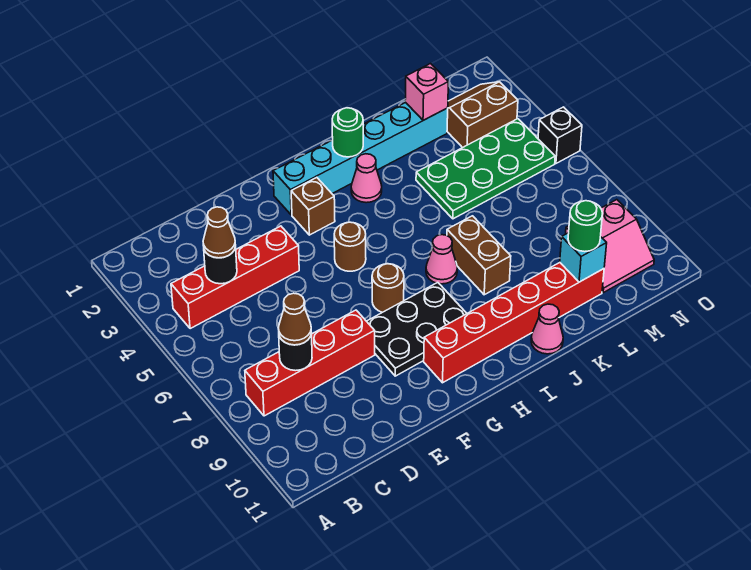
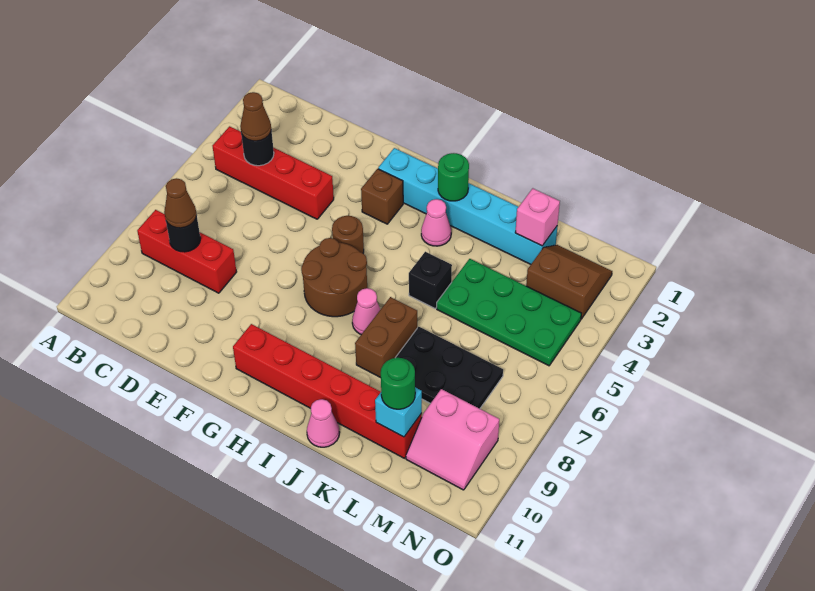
red brick B8:E8 level 1 -> red brick B8:D8 level 1
black plate F8:H9 level 1 -> black plate K7:M8 level 1
brown round brick G7 level 1 -> brown round brick G6:H7 level 1
black brick O5 level 1 -> black brick J5 level 1

